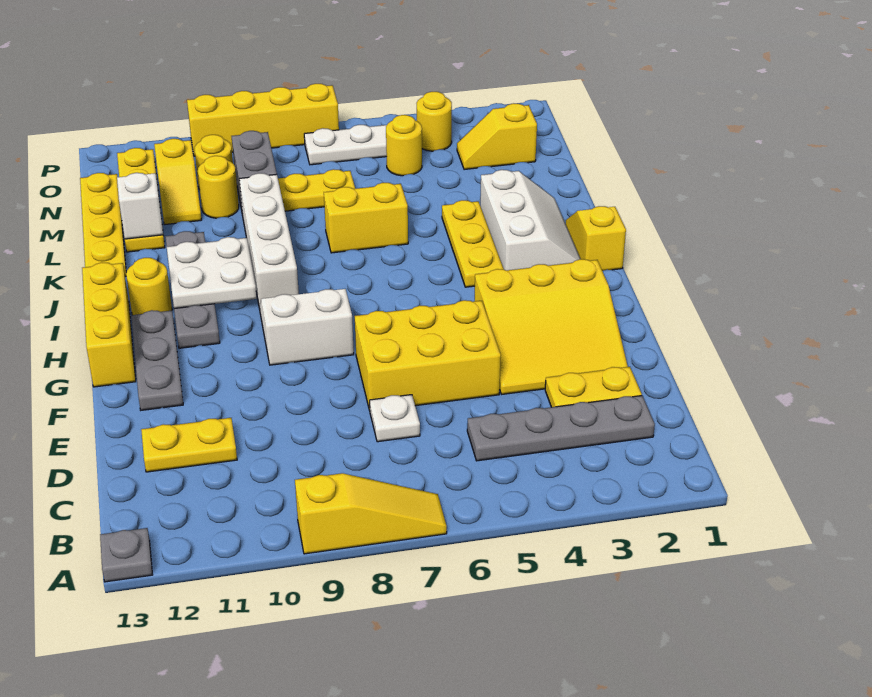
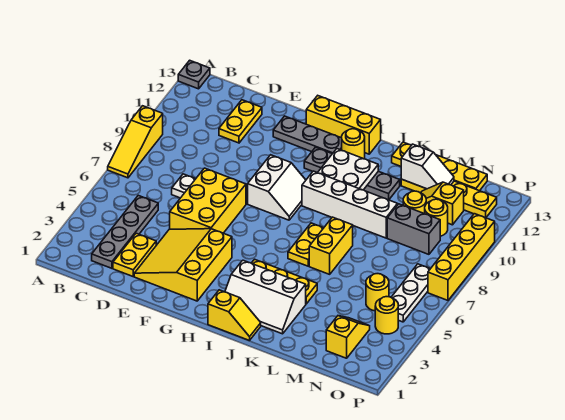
yellow plate M7:M8 level 1 -> yellow plate J6:J7 level 1

